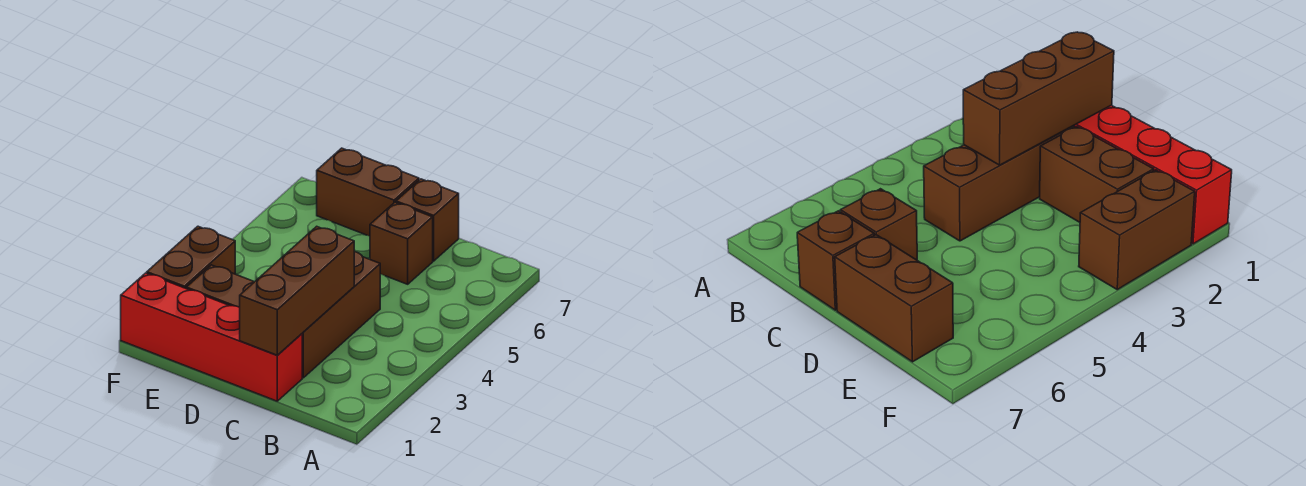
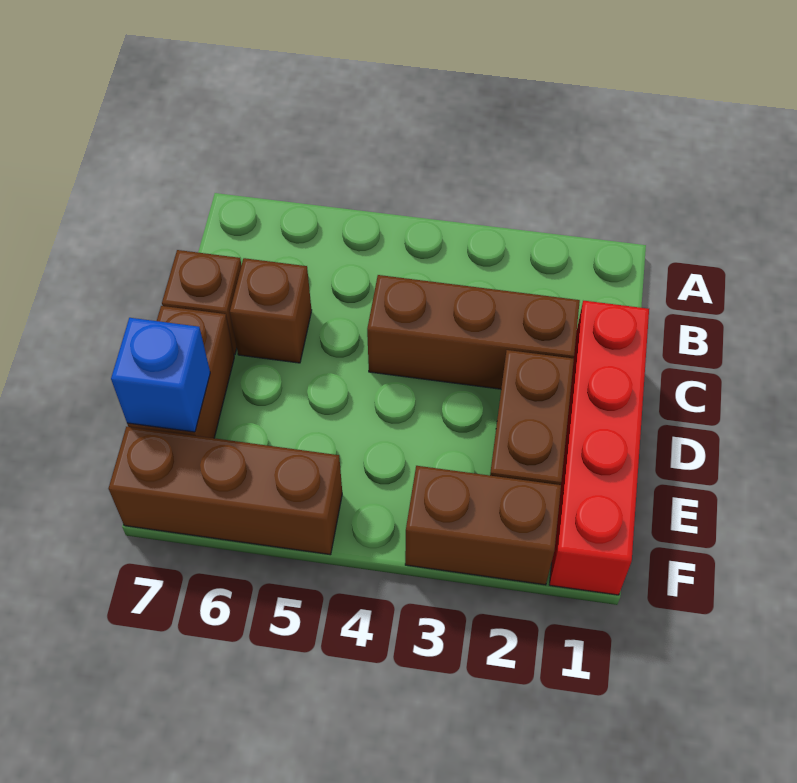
brown brick C1:C3 level 2 -> brown brick F5:F7 level 1
none -> blue brick E7 level 2

